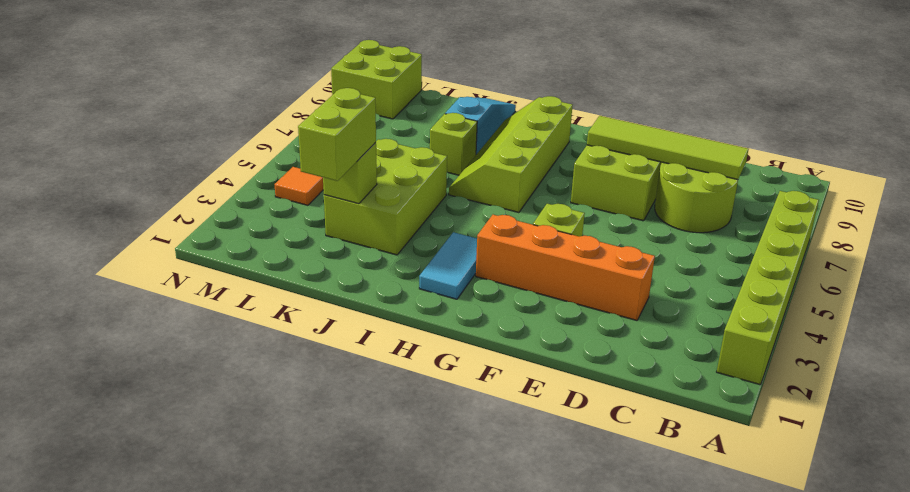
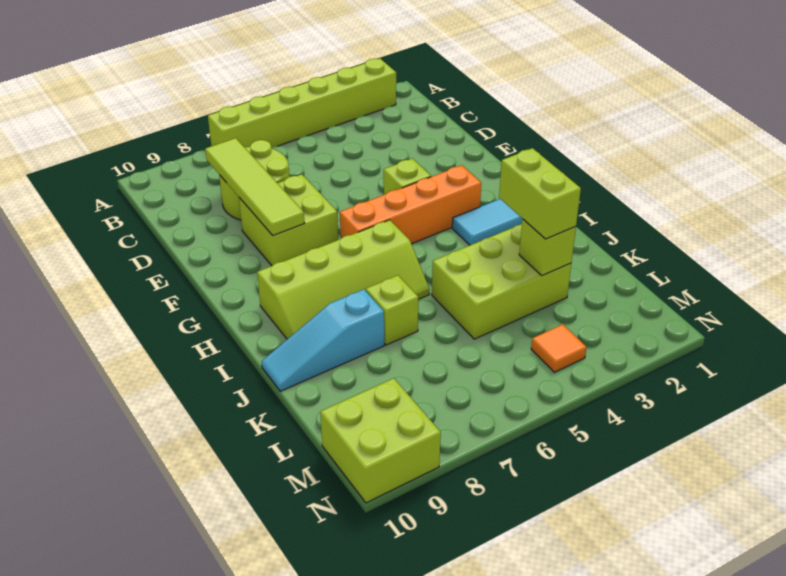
orange brick D3:G3 level 1 -> orange brick G3:G6 level 1
lime brick K2:K3 level 3 -> lime brick J3:K3 level 3

